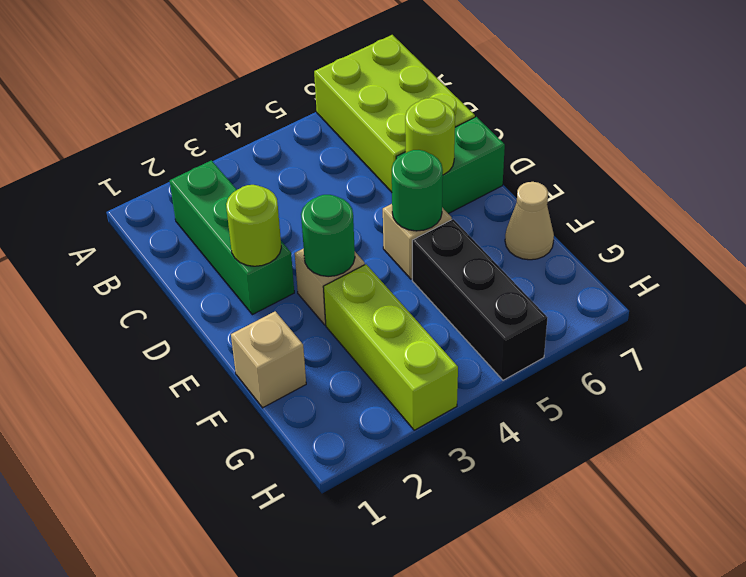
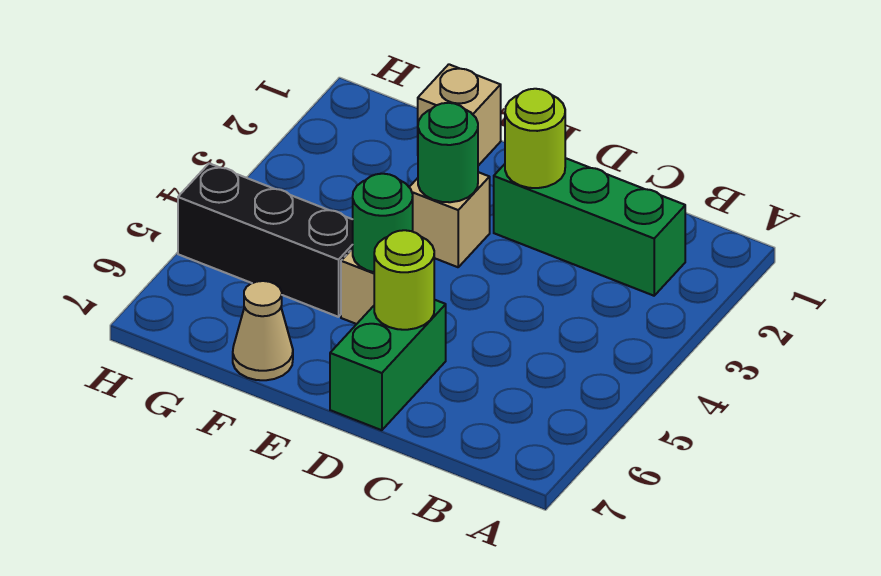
lime brick A6:C7 level 1 -> none
lime brick F3:H3 level 1 -> none

